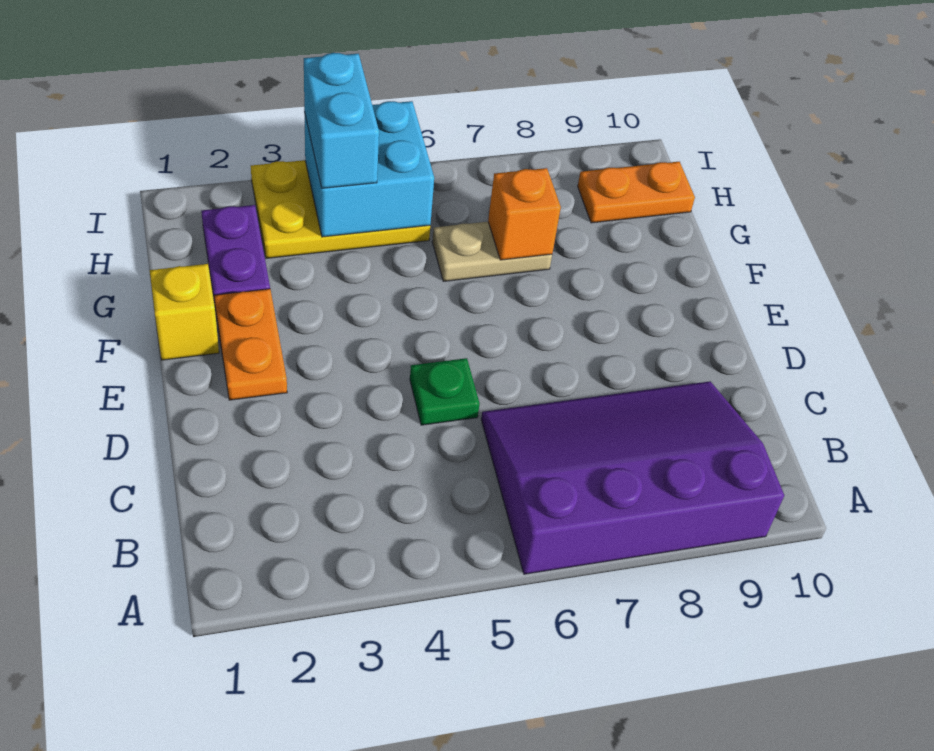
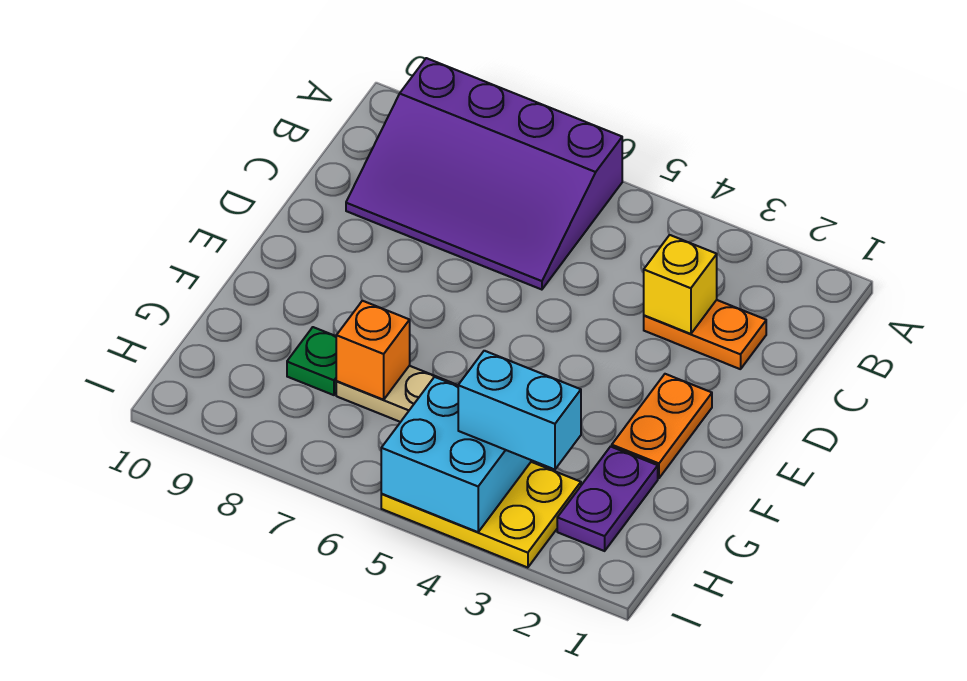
green plate D5 level 1 -> green plate G8 level 1
yellow brick F1 level 1 -> yellow brick C3 level 2
cyan brick H4:I4 level 3 -> cyan brick H3:H4 level 3
orange plate H9:H10 level 1 -> orange plate C2:C3 level 1

